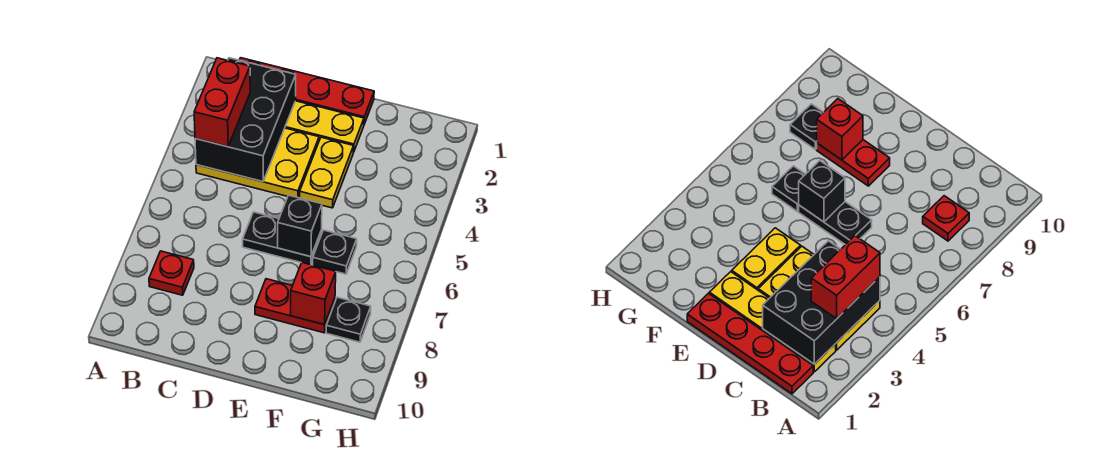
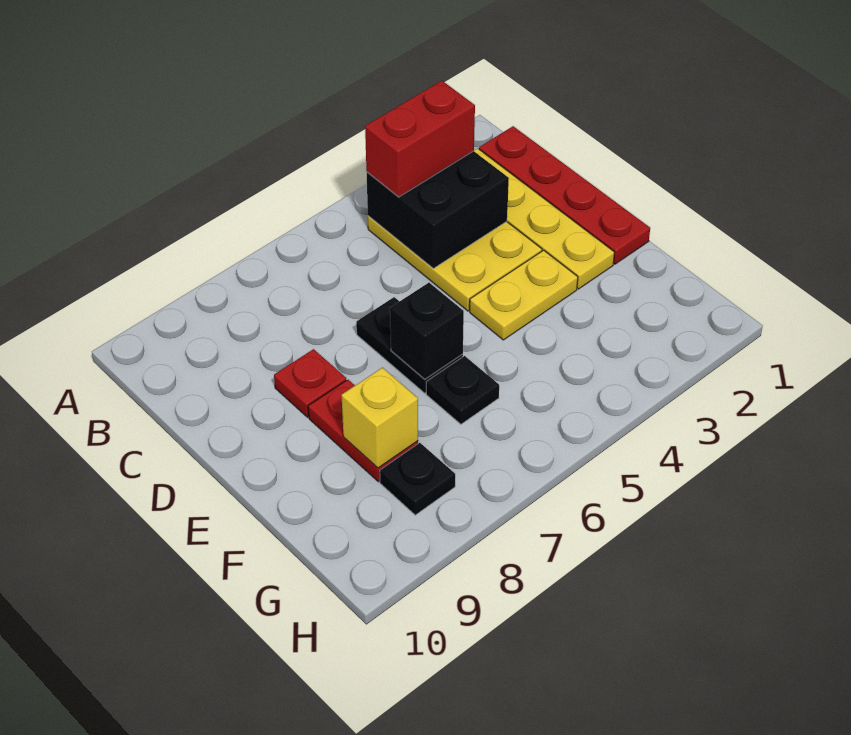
black brick B2:C4 level 2 -> black brick B3:C4 level 2
red plate B8 level 1 -> red plate D8 level 1
red brick F8 level 2 -> yellow brick F8 level 2

